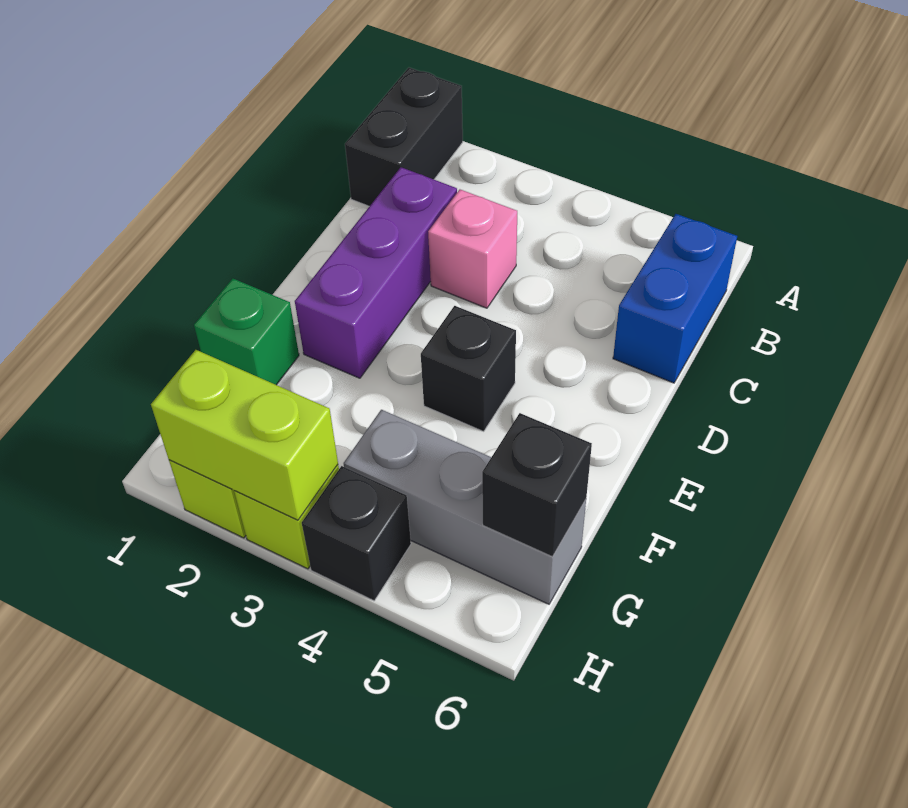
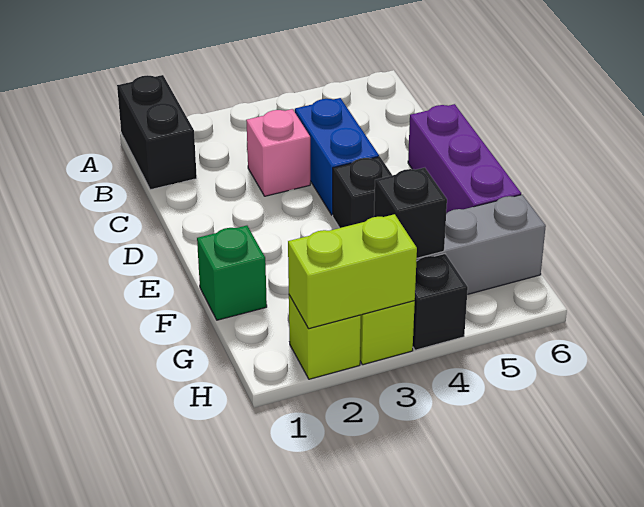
blue brick B6:C6 level 1 -> blue brick C4:D4 level 1
purple brick C2:E2 level 1 -> purple brick D6:F6 level 1
black brick G6 level 2 -> black brick G4 level 2

